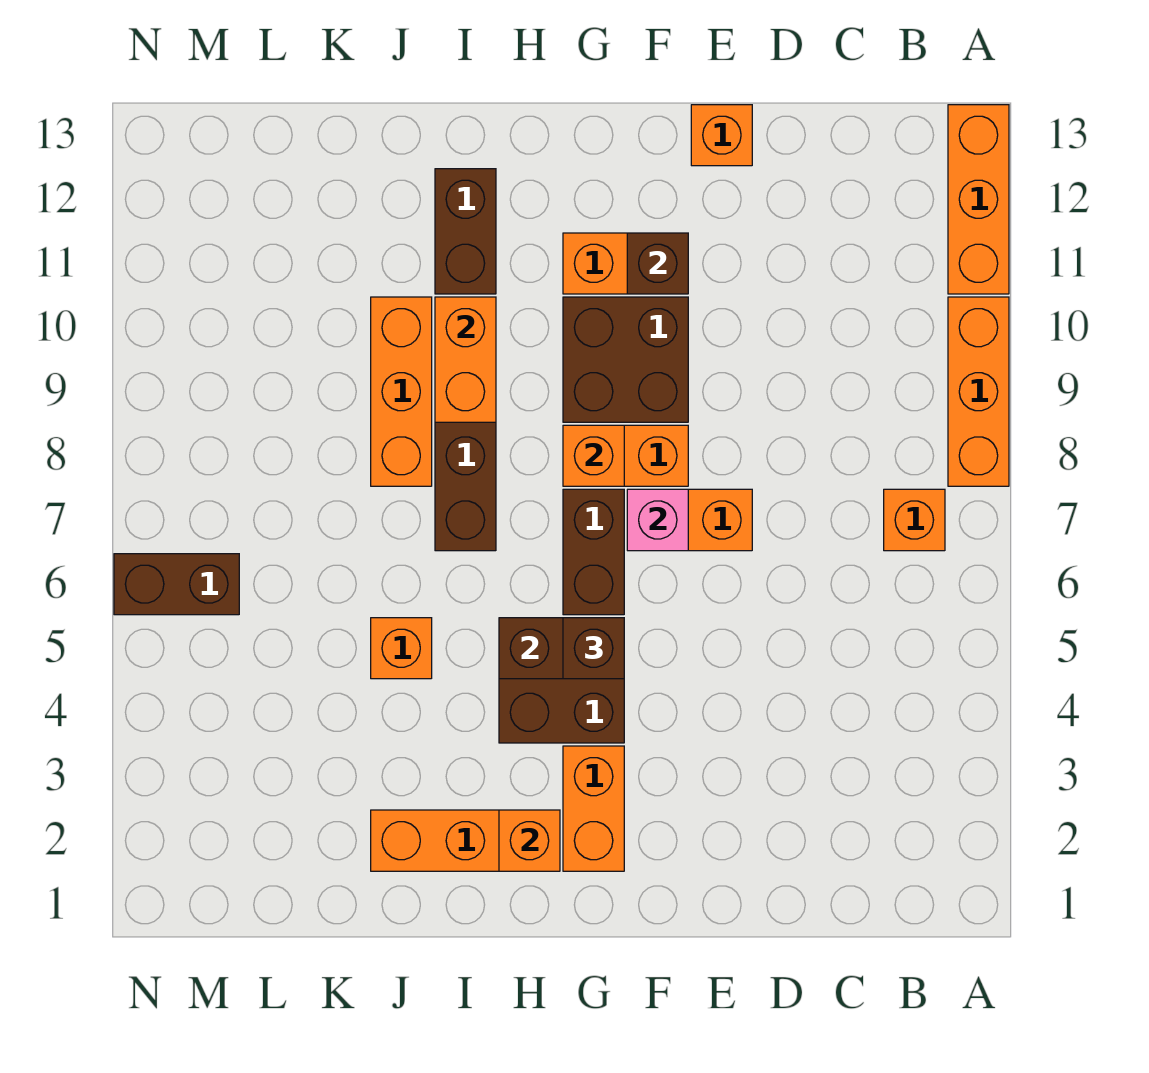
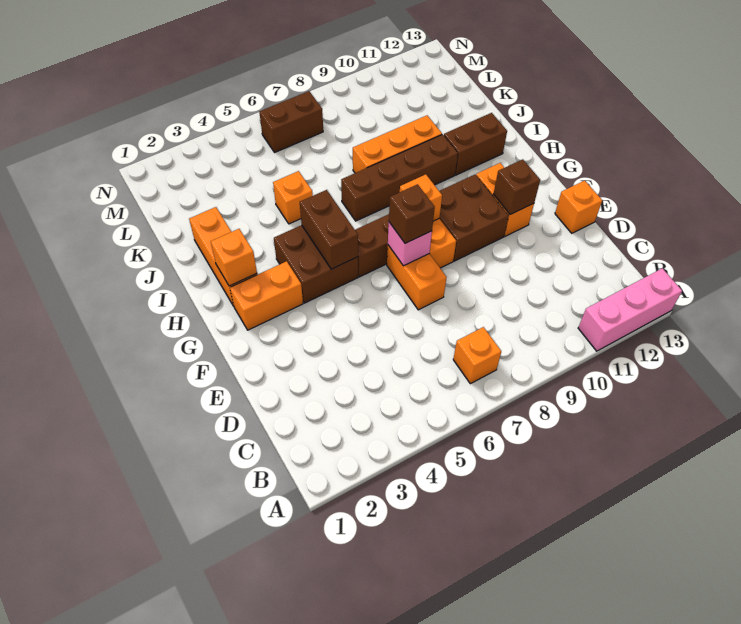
orange brick A8:A10 level 1 -> none
orange brick A11:A13 level 1 -> pink brick A11:A13 level 1
brown brick G5 level 3 -> brown brick F7 level 3
orange brick I9:I10 level 2 -> none
brown brick M6:N6 level 1 -> brown brick M6:M7 level 1

